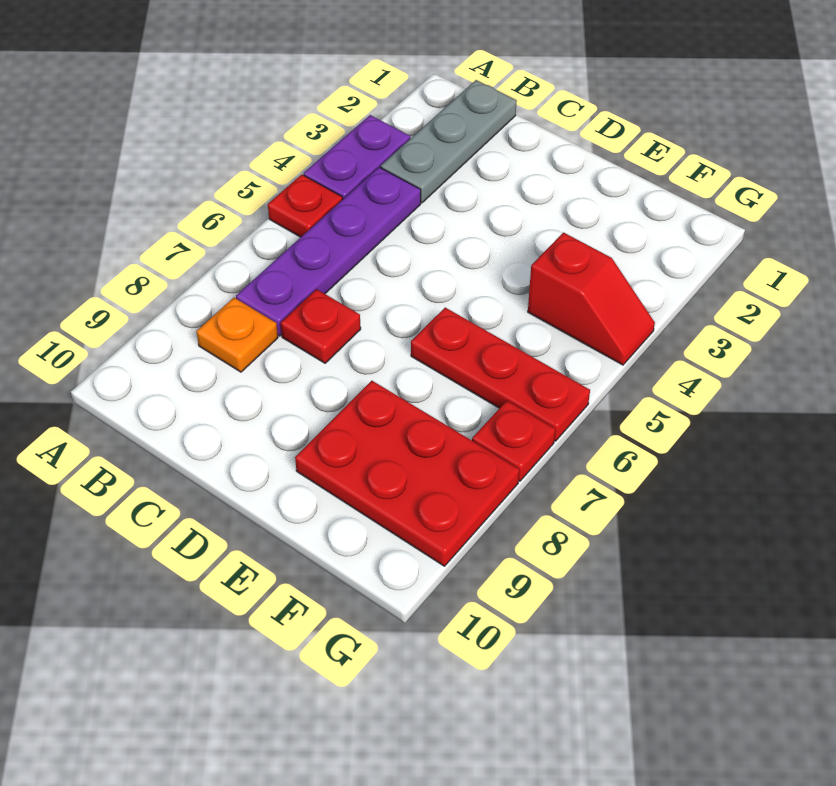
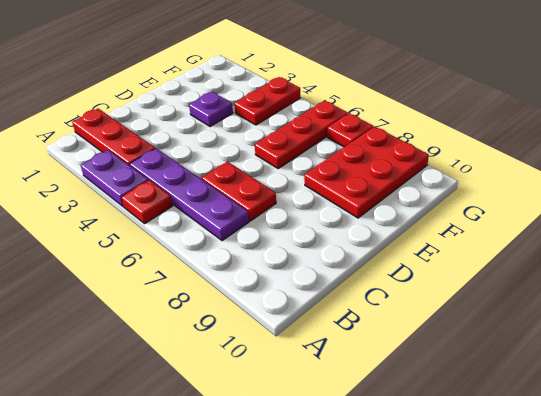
grey plate B1:B3 level 1 -> red plate B1:B3 level 1
orange plate B8 level 1 -> none
red plate C7 level 1 -> red plate C6:C7 level 1
none -> purple plate E3 level 1
red slope F4:G4 level 1 top F -> red plate F4:G4 level 1

